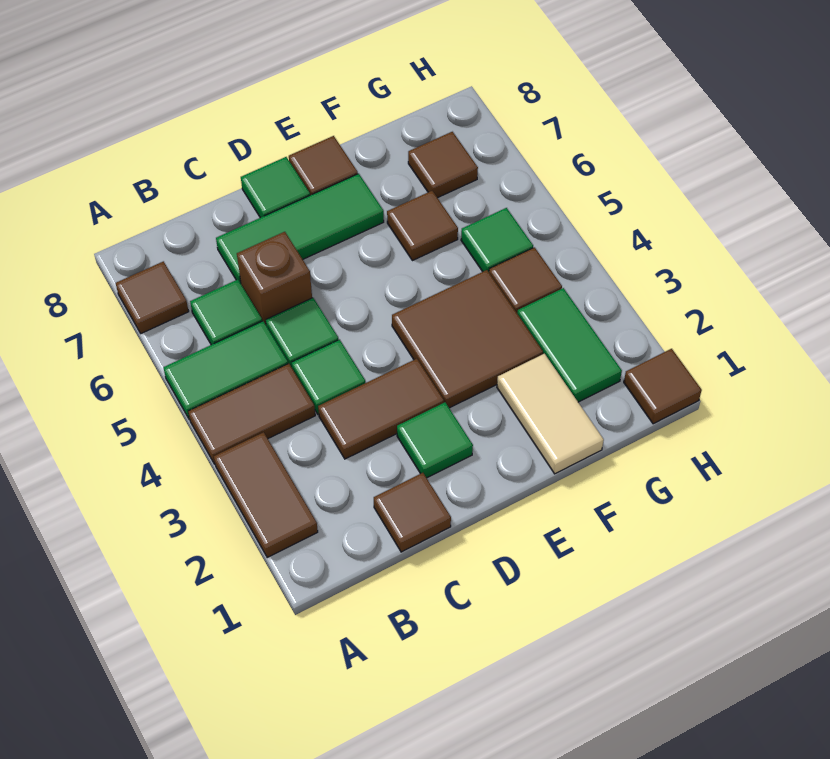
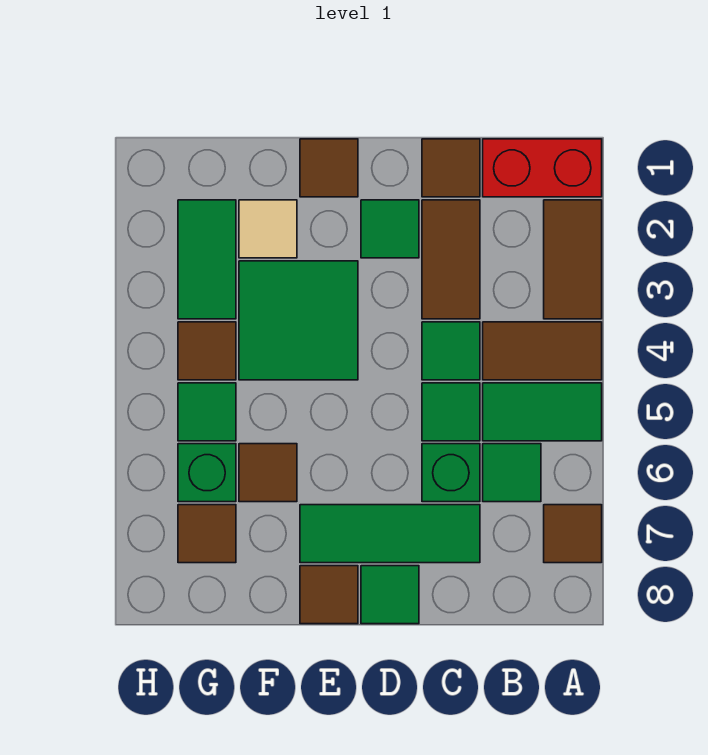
none -> red brick A1:B1 level 1
brown tile C3:D3 level 1 -> brown tile C2:C3 level 1
brown brick C6 level 1 -> green brick C6 level 1
brown tile E3:F4 level 1 -> green tile E3:F4 level 1
tan tile F1:F2 level 1 -> tan tile F2 level 1
none -> green brick G6 level 1
brown tile H1 level 1 -> brown tile E1 level 1

